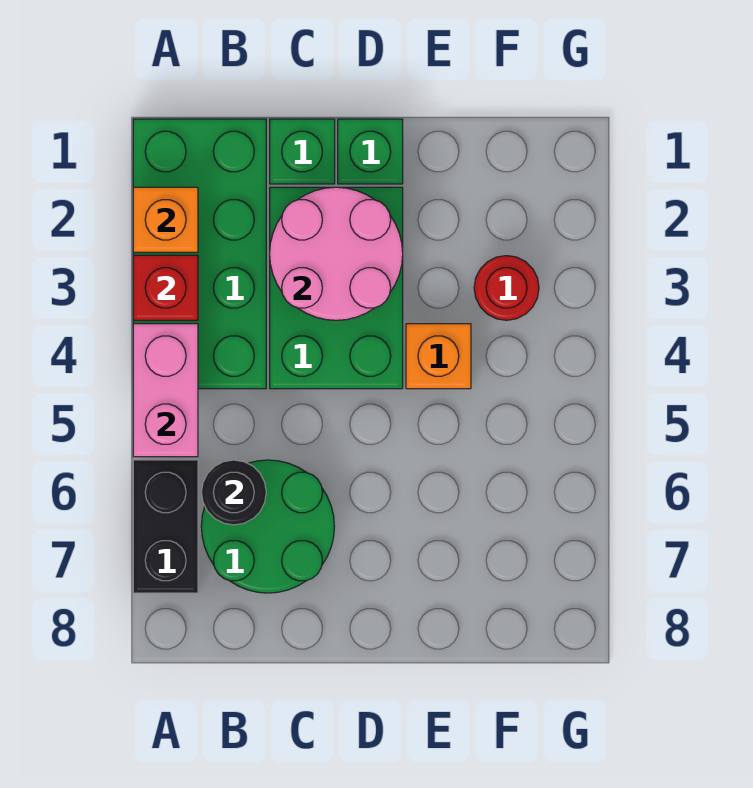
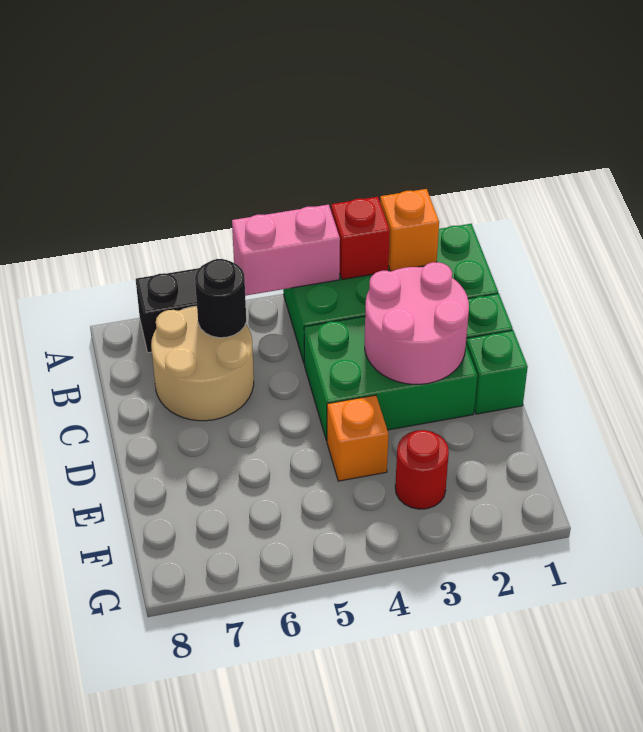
green round brick B6:C7 level 1 -> tan round brick B6:C7 level 1

